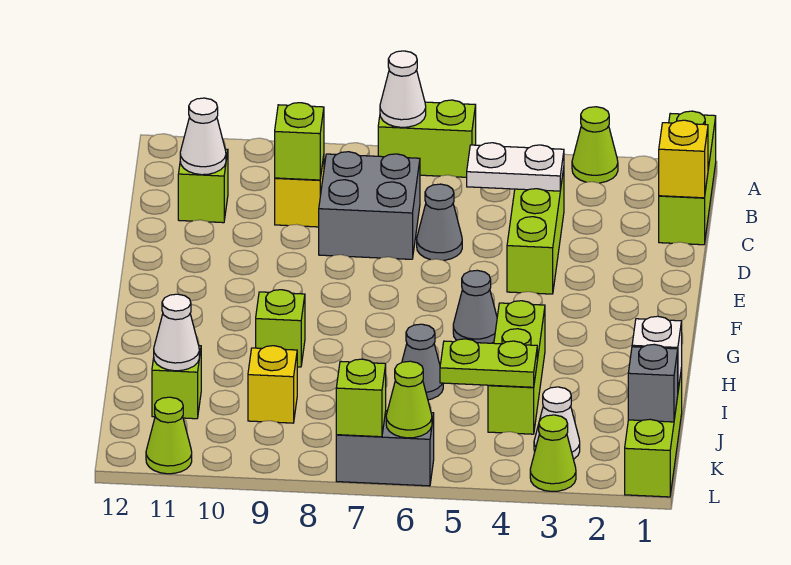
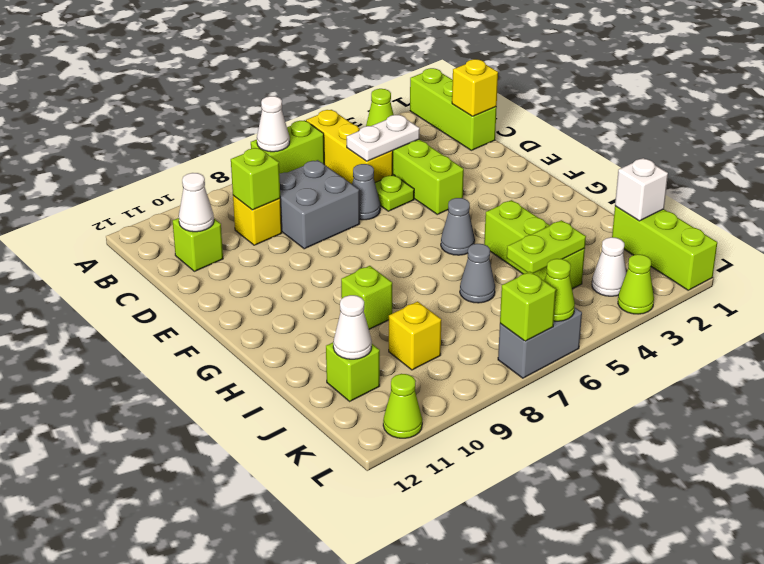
none -> yellow brick A5:C5 level 1
none -> lime plate D5 level 1
grey brick K1 level 2 -> none

